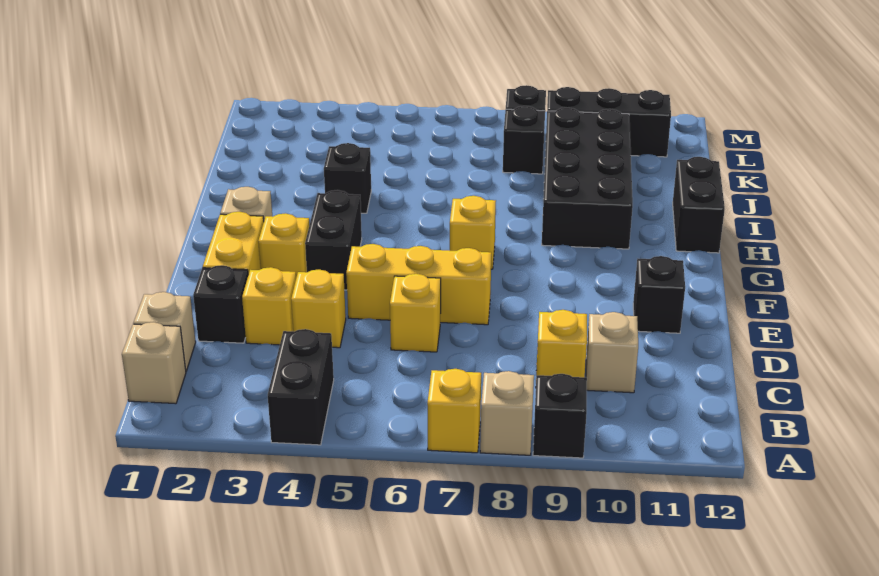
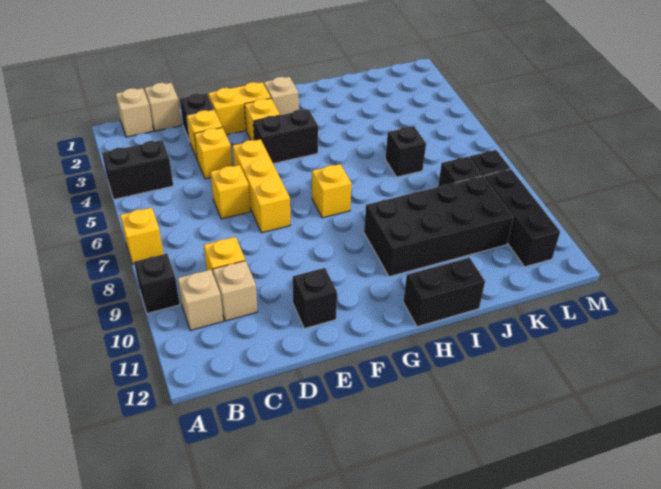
tan brick A8 level 1 -> tan brick B10 level 1
black brick I4 level 1 -> black brick J6 level 1

